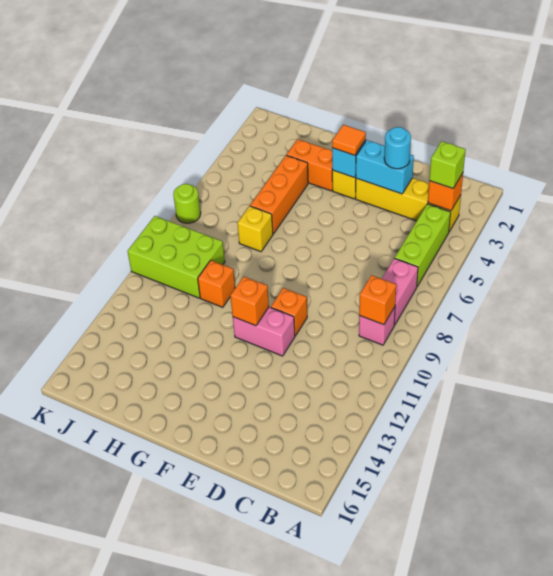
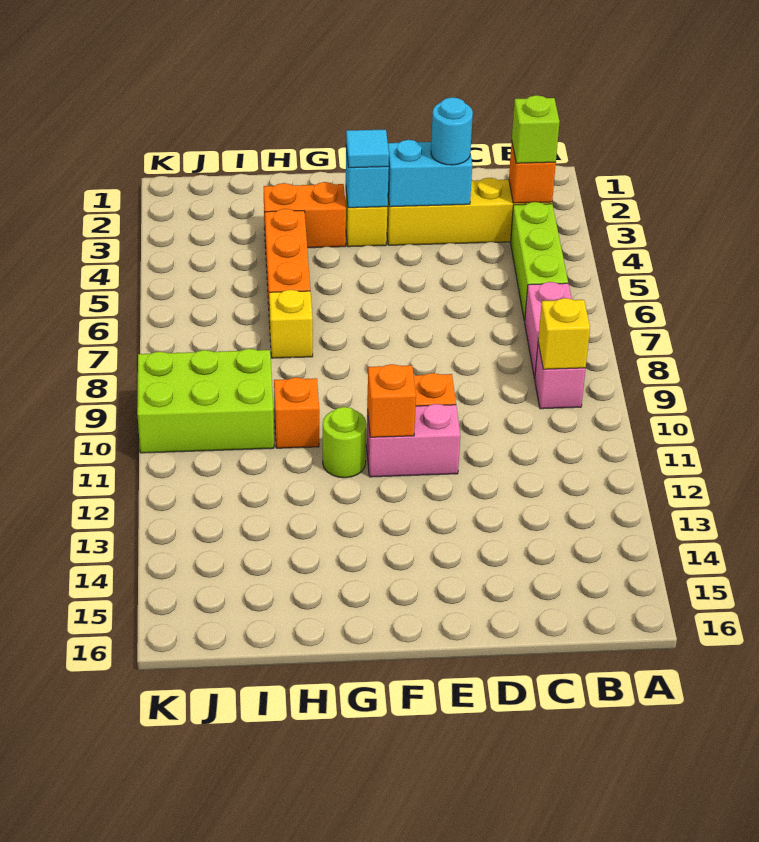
orange brick B9 level 2 -> yellow brick B9 level 2
orange tile F3 level 3 -> cyan tile F3 level 3
lime round brick K7 level 1 -> lime round brick G11 level 1

